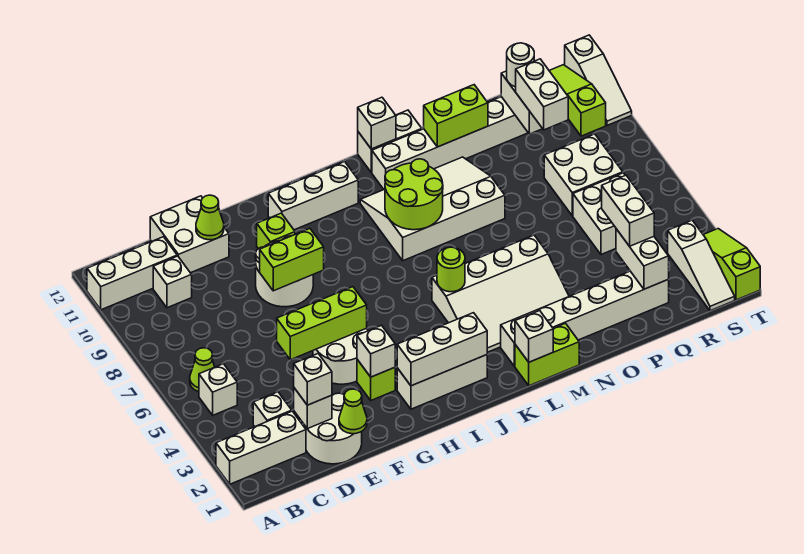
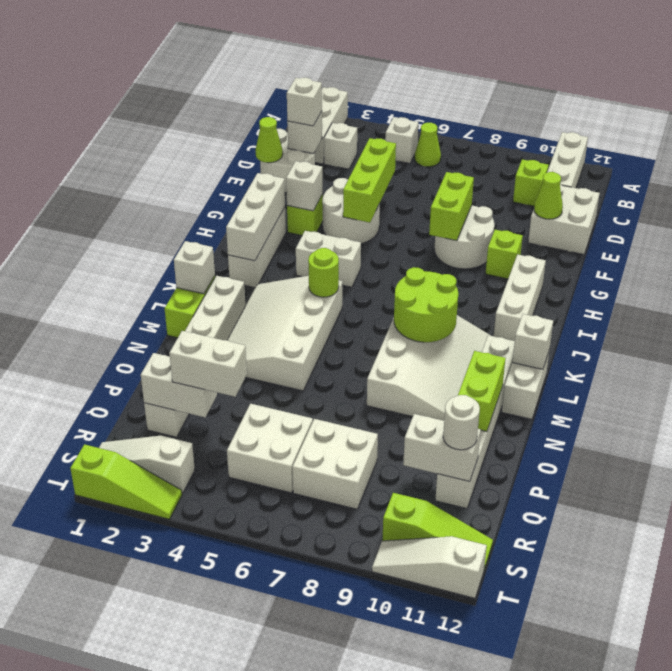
white brick C10 level 1 -> lime brick C10 level 1
white brick Q9:Q10 level 3 -> white brick I4:I5 level 1

